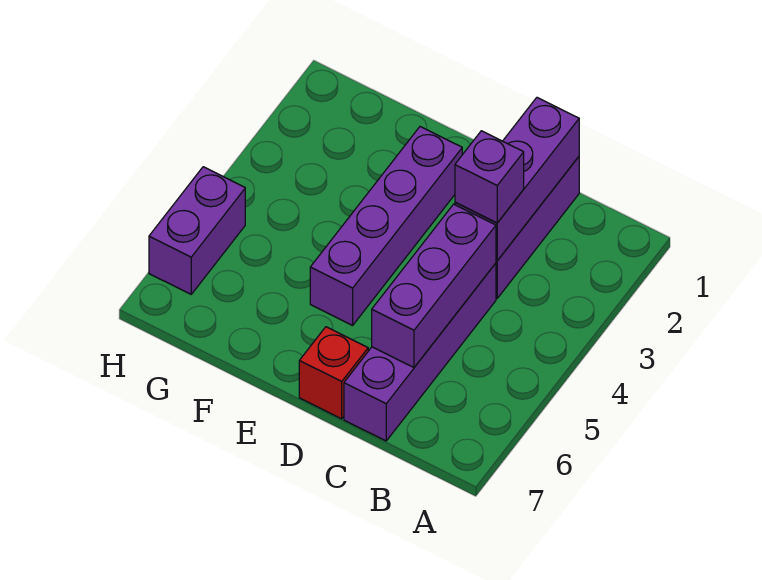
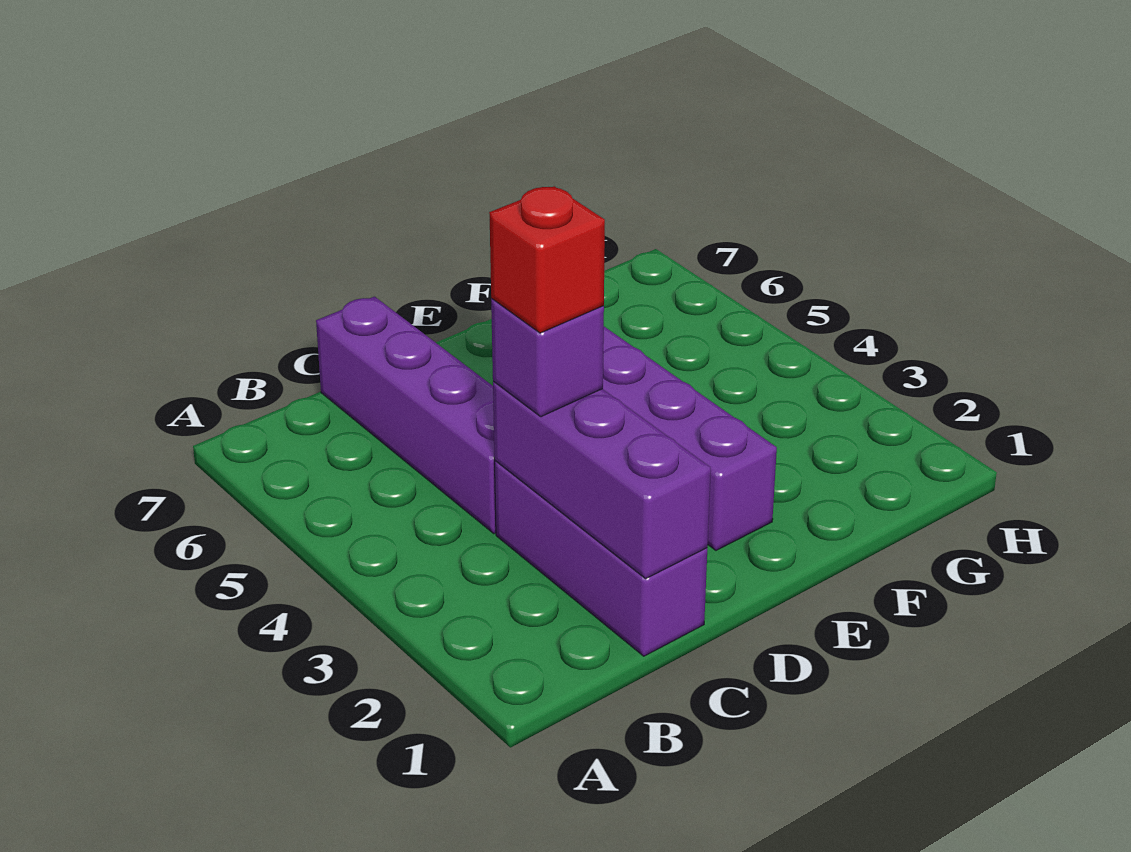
purple brick C4:C6 level 2 -> none
red brick D7 level 1 -> red brick C3 level 4
purple brick H5:H6 level 1 -> none

